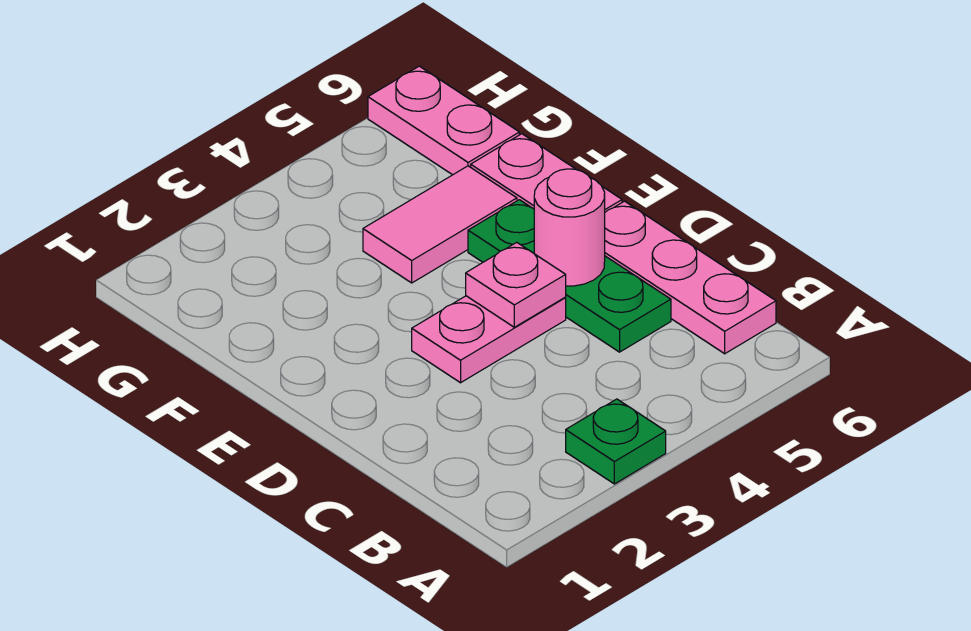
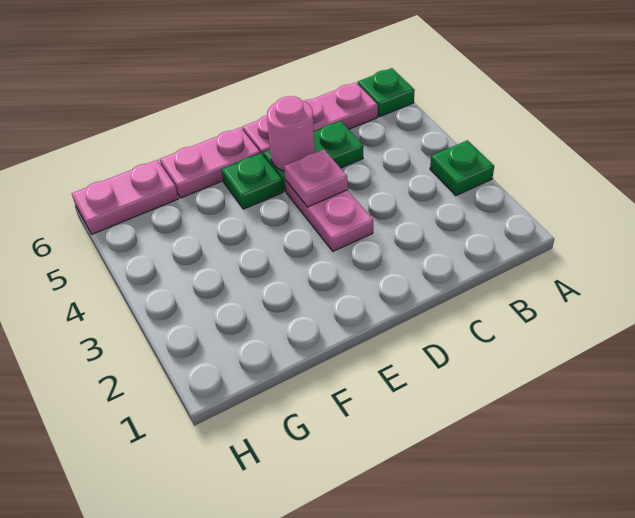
none -> green plate A6 level 1
pink tile F4:F5 level 1 -> none

